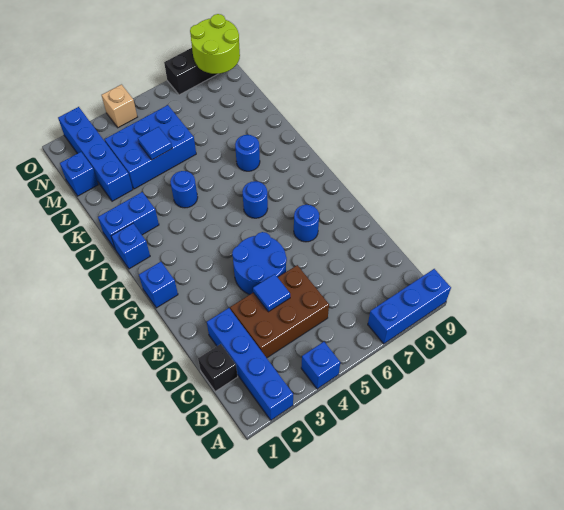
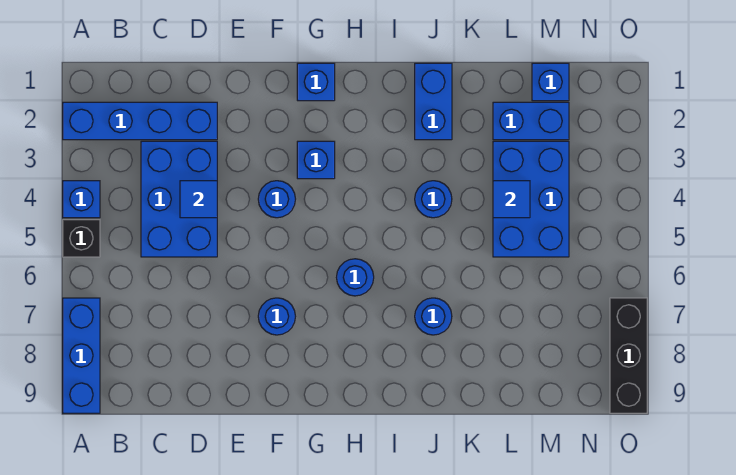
black brick C1 level 1 -> black brick A5 level 1
brown brick C3:D5 level 1 -> blue brick C3:D5 level 1
blue round brick E4:F5 level 1 -> blue round brick F4 level 1
blue brick I1 level 1 -> blue brick G3 level 1
blue brick L2:O2 level 1 -> blue brick L2:M2 level 1
lime round brick N8:O9 level 2 -> none
tan brick O4 level 1 -> none

